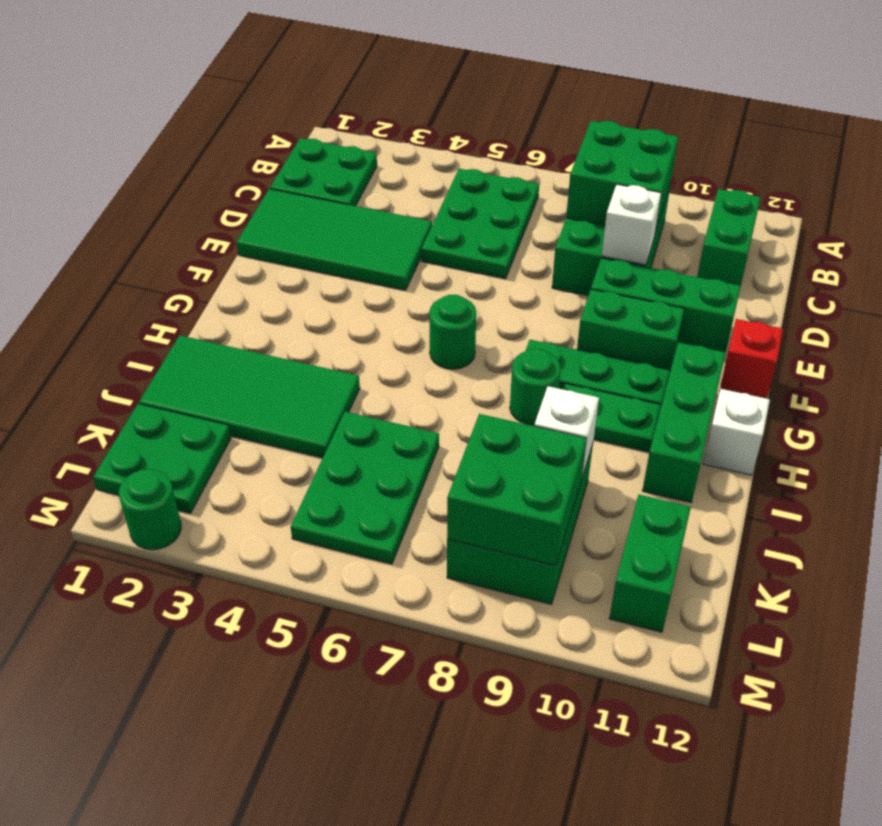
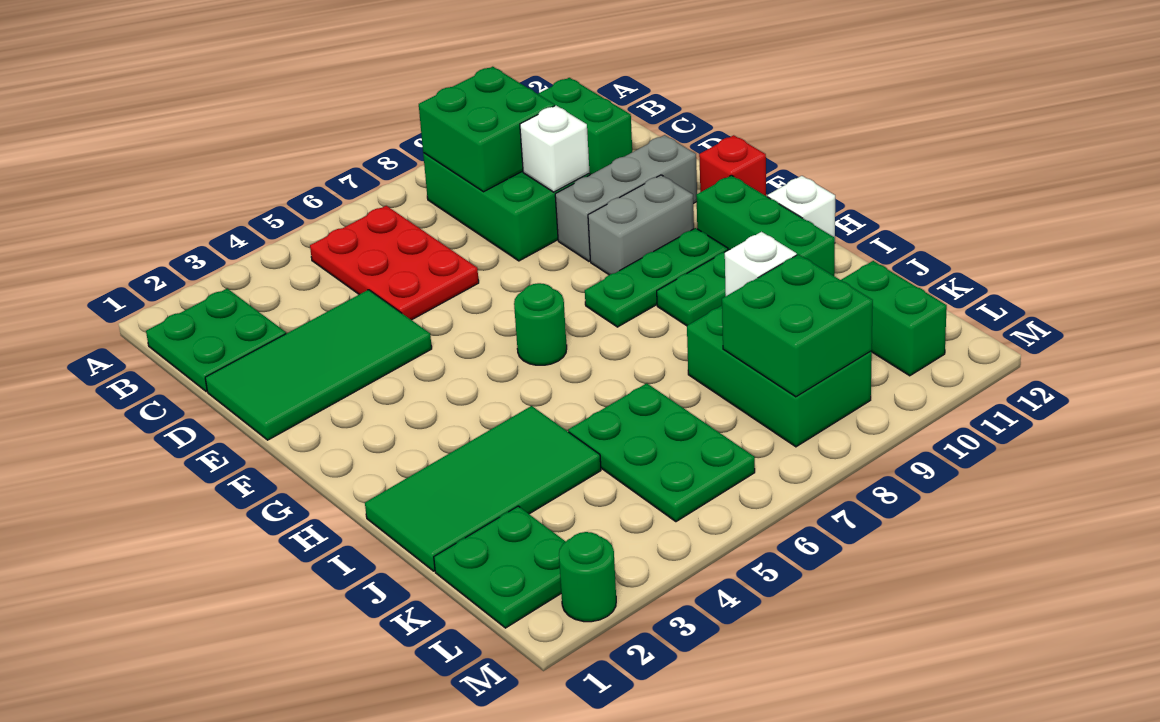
green plate B5:D6 level 1 -> red plate B5:D6 level 1
green brick E9:E11 level 1 -> grey brick E9:E11 level 1
green brick F9:F10 level 1 -> grey brick F9:F10 level 1
green round brick H8 level 1 -> none

